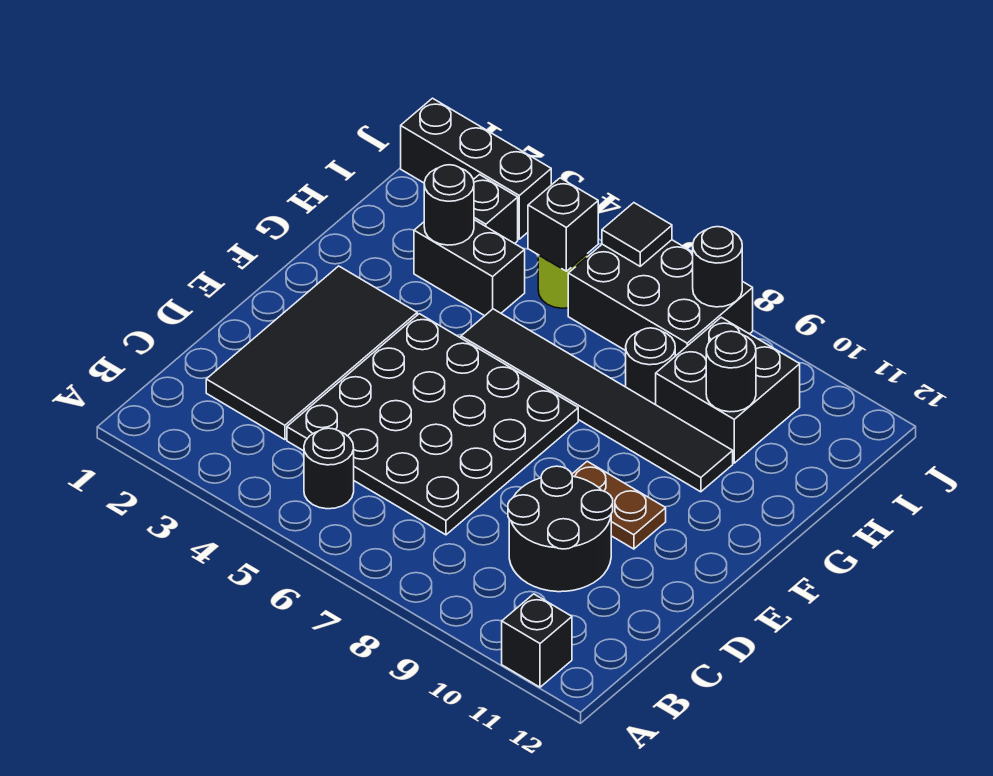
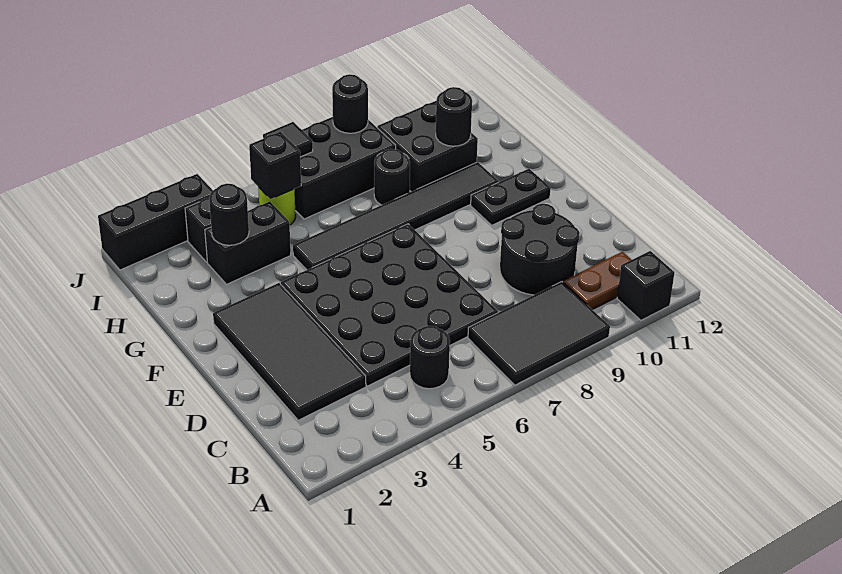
none -> black tile A7:B9 level 1
brown plate E9:E10 level 1 -> brown plate B10:B11 level 1
none -> black plate F10:F11 level 1

